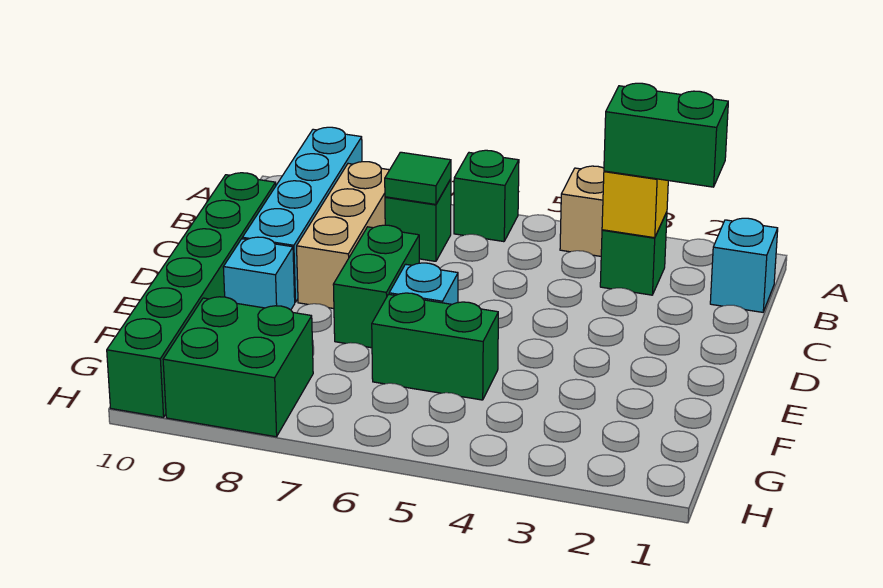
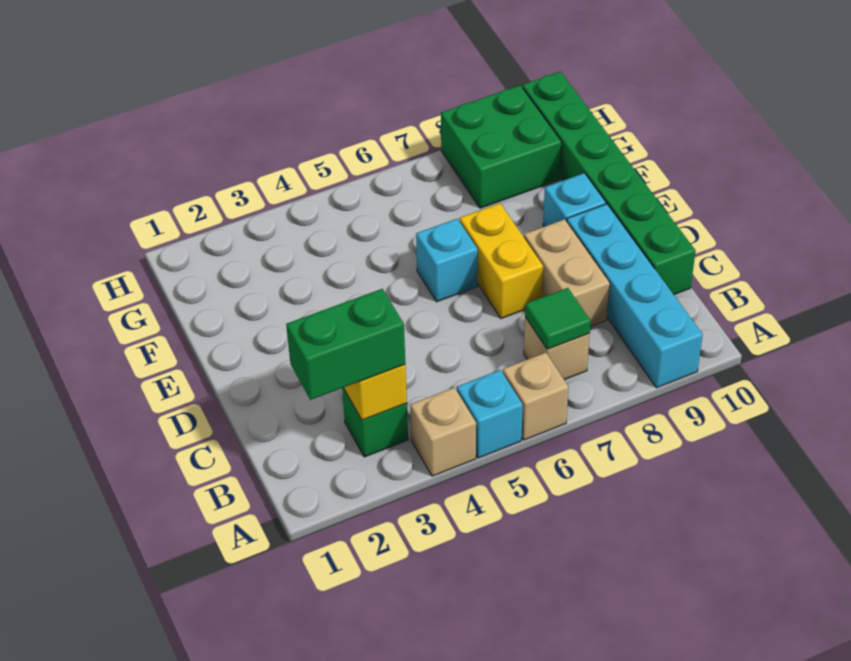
green brick A6 level 1 -> tan brick A6 level 1
cyan brick B1 level 1 -> cyan brick A5 level 1
green brick B7 level 1 -> tan brick B7 level 1
tan brick B8:D8 level 1 -> tan brick C8:D8 level 1
green brick D7:E7 level 1 -> yellow brick D7:E7 level 1
green brick F5:F6 level 1 -> none

